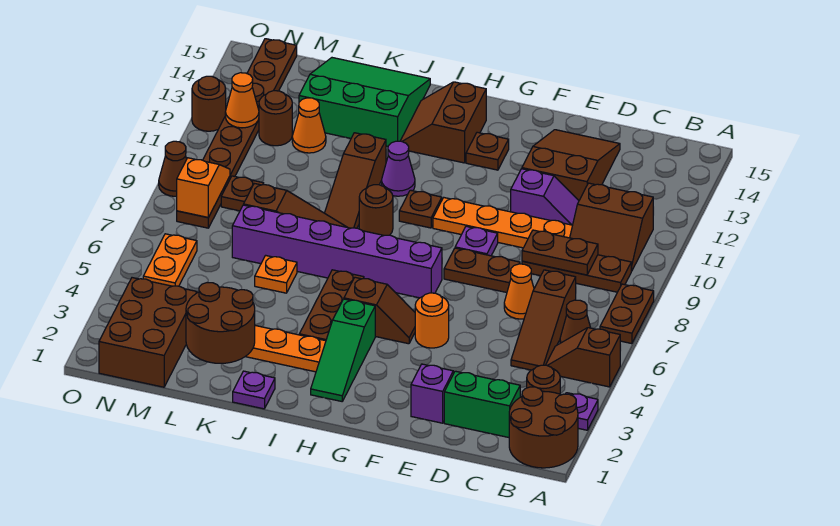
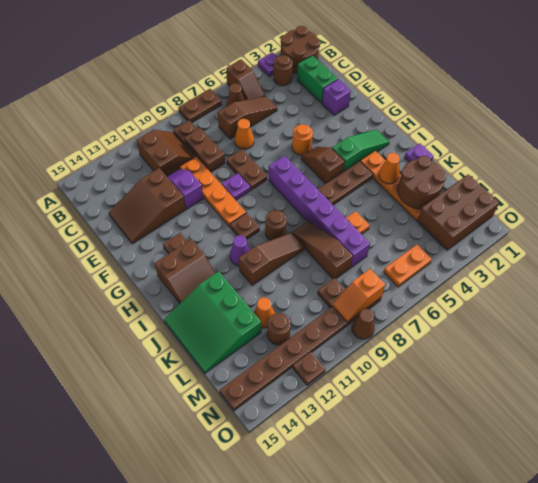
orange cone N12 level 2 -> orange cone J3 level 2
brown round brick O12 level 1 -> brown plate O12 level 1

